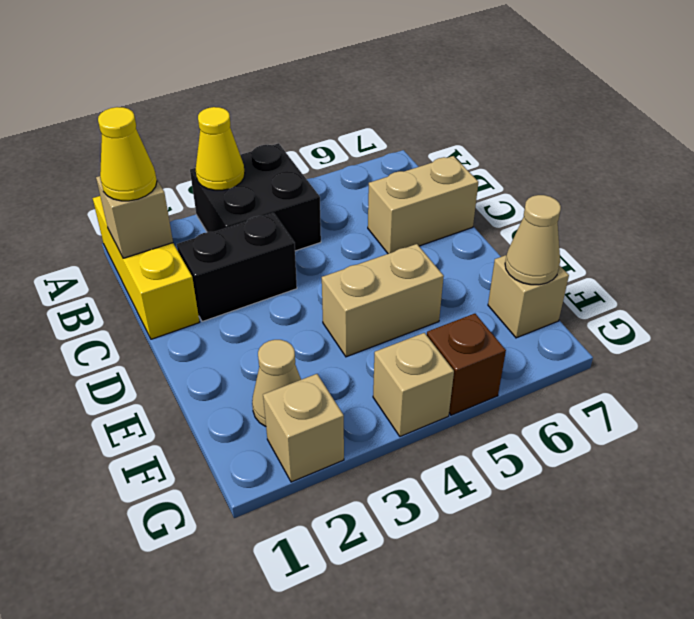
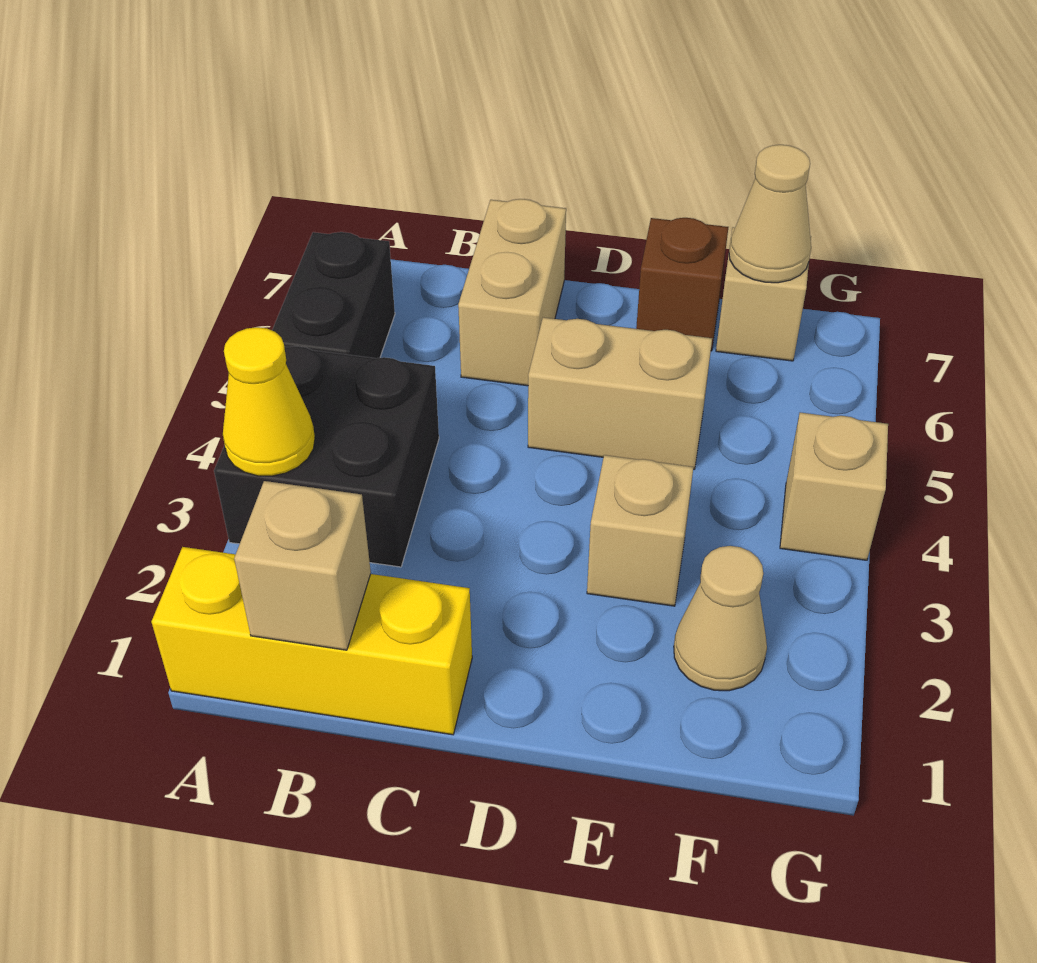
yellow cone B1 level 3 -> none
black brick C2:C3 level 1 -> black brick A5:A6 level 1
tan brick E4:E5 level 1 -> tan brick D5:E5 level 1
tan brick G2 level 1 -> tan brick E3 level 1
brown brick G5 level 1 -> brown brick E7 level 1

